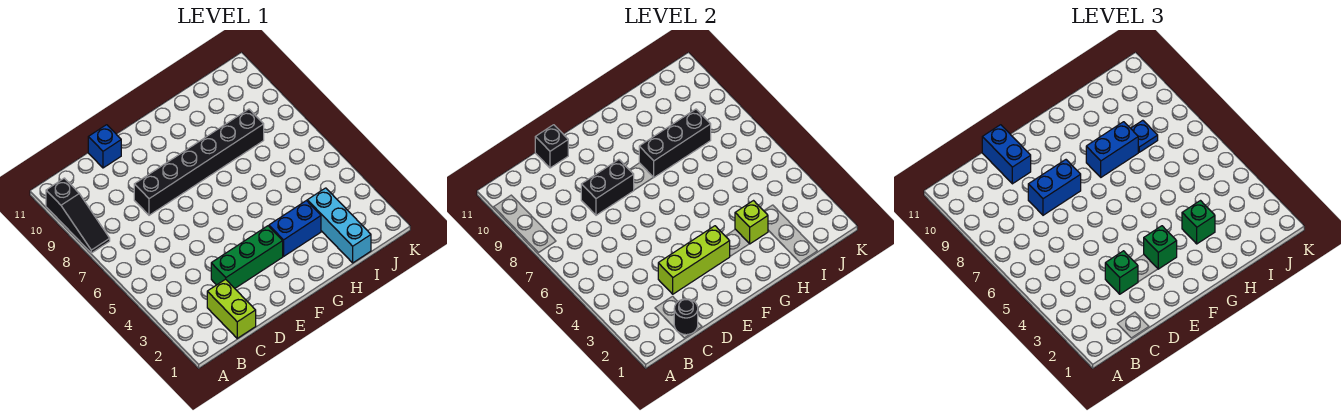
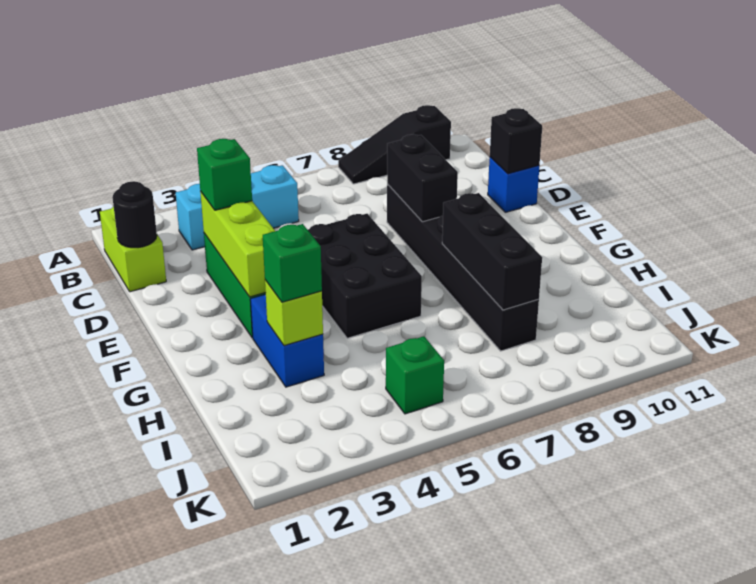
lime brick C1:C2 level 1 -> lime brick B1:C1 level 1
blue brick D8:E8 level 3 -> none
blue brick D10:D11 level 3 -> none
none -> black brick E5:G6 level 1
green brick F3 level 3 -> green brick J5 level 1
blue brick G8:H8 level 3 -> none
cyan brick I1:I3 level 1 -> cyan brick B3:B5 level 1
blue plate I8 level 3 -> none

